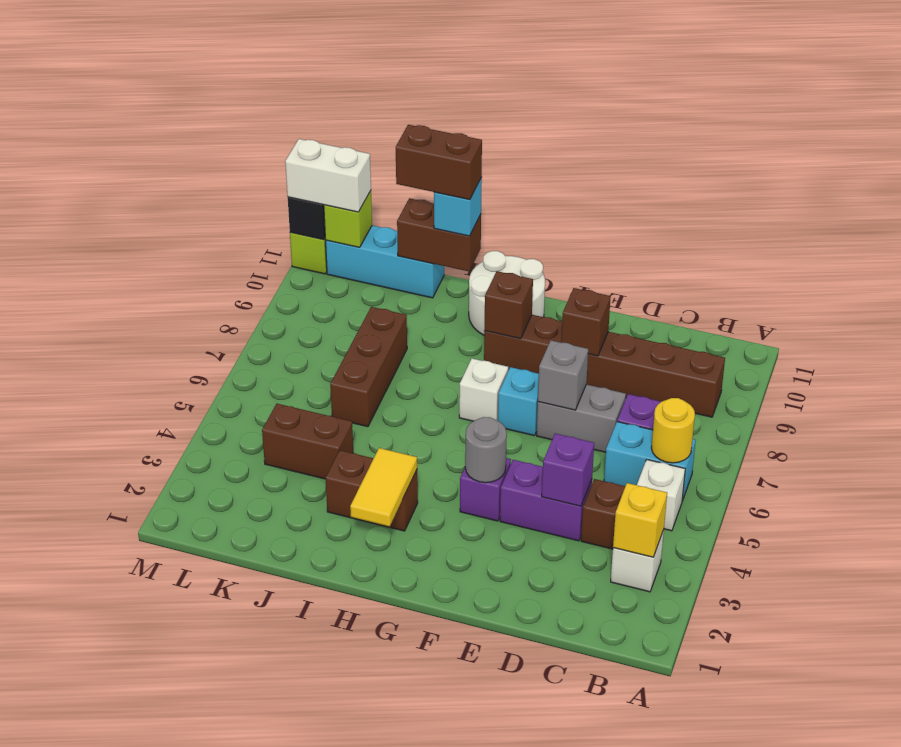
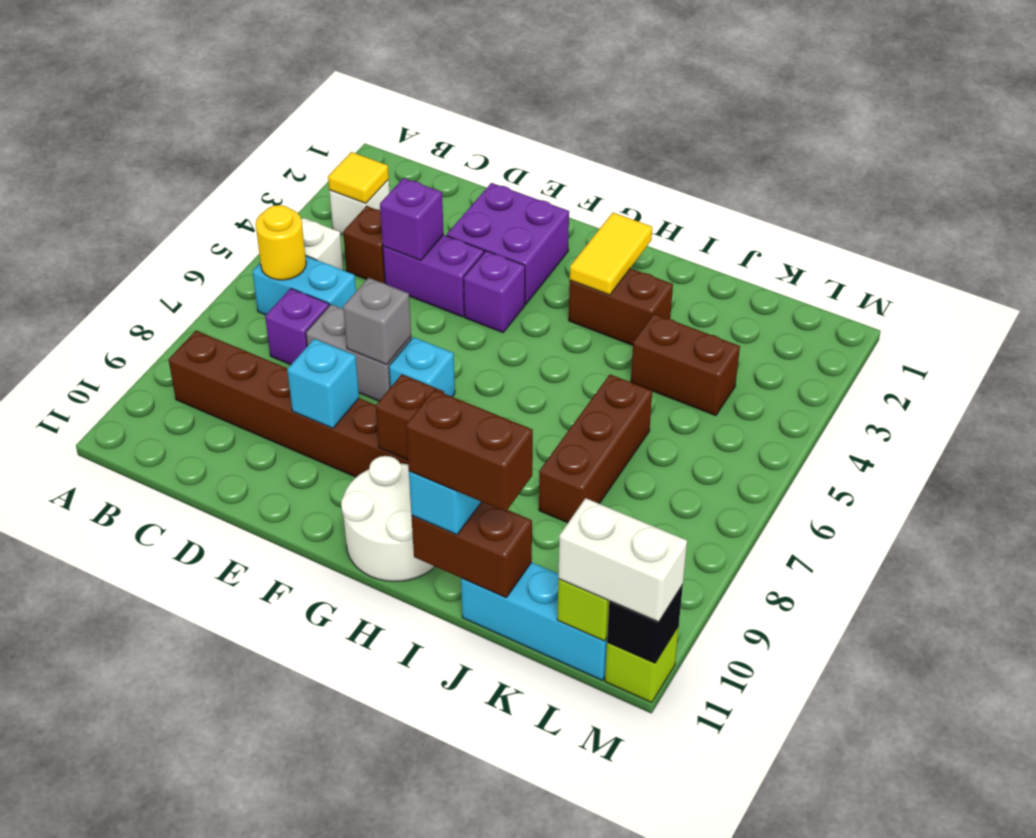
yellow brick B3 level 2 -> yellow tile B3 level 2
none -> purple brick E2:F3 level 1
brown brick E9 level 2 -> cyan brick E9 level 2
grey round brick F4 level 2 -> none
white brick G7 level 1 -> none

